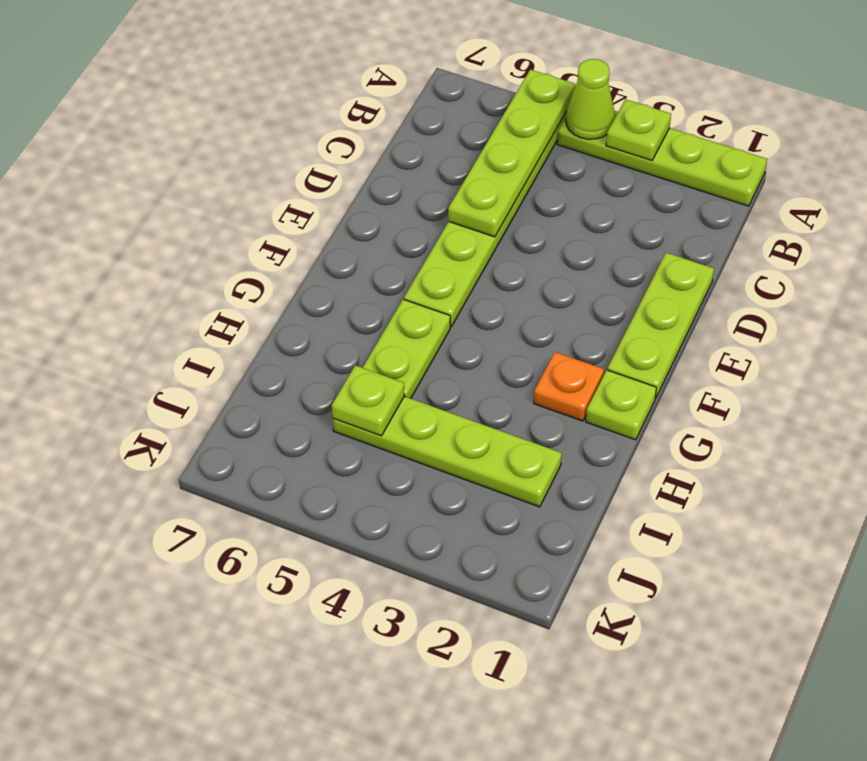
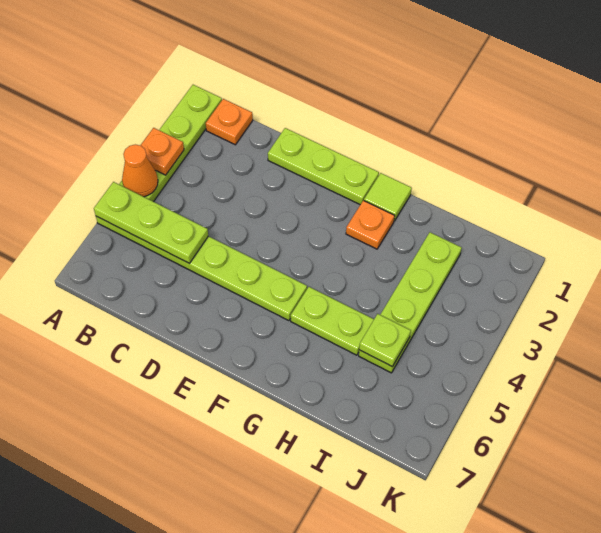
lime plate A3 level 2 -> orange plate A3 level 2
lime cone A4 level 2 -> orange cone A4 level 2
lime plate A5:D5 level 2 -> lime plate A5:C5 level 2
none -> orange plate B1 level 1
lime plate G1 level 1 -> lime tile G1 level 1

